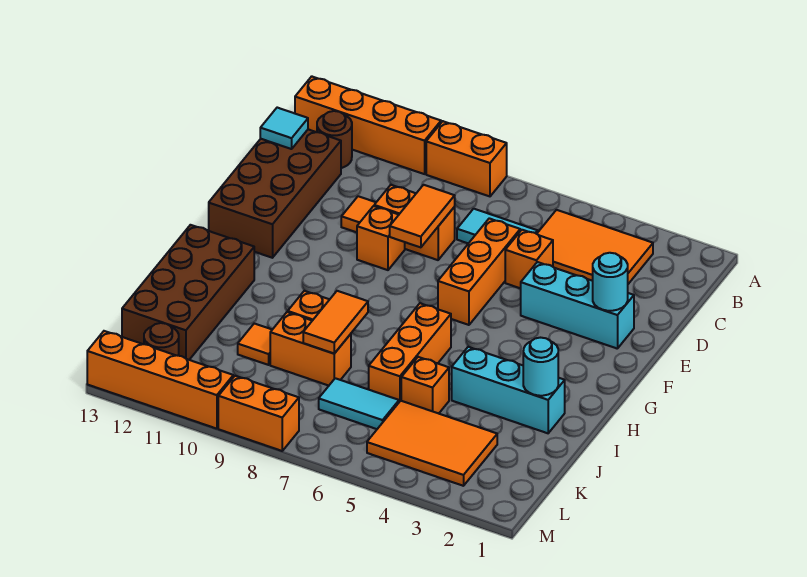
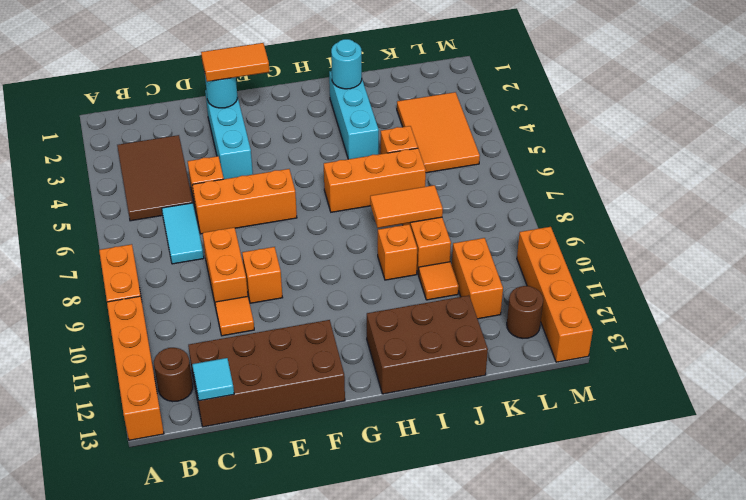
orange tile B3:C5 level 1 -> brown tile B3:C5 level 1
orange tile D8:E8 level 2 -> orange tile E2:F2 level 3
brown brick H12:K13 level 1 -> brown brick H12:J13 level 1
cyan tile K6:K7 level 1 -> none
orange brick M8:M9 level 1 -> orange brick K10:K11 level 1

